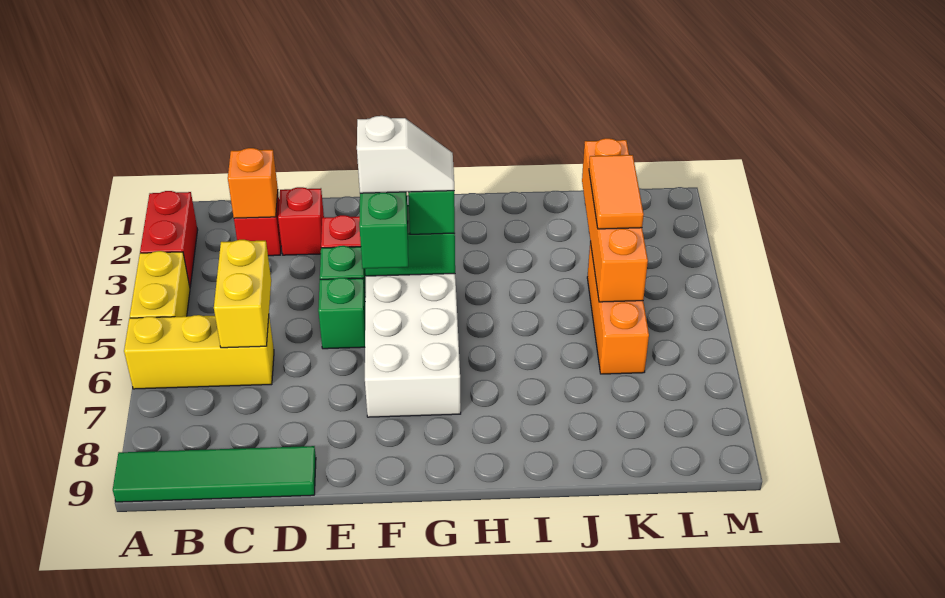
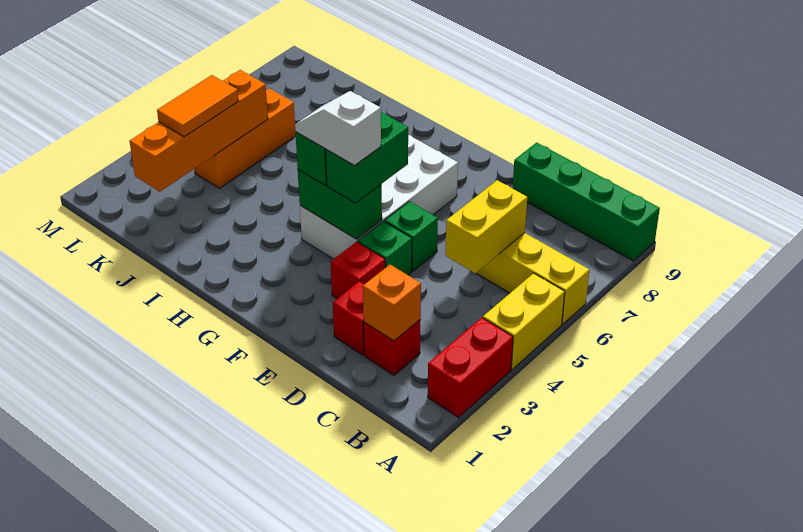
green tile A9:D9 level 1 -> green brick A9:D9 level 1

